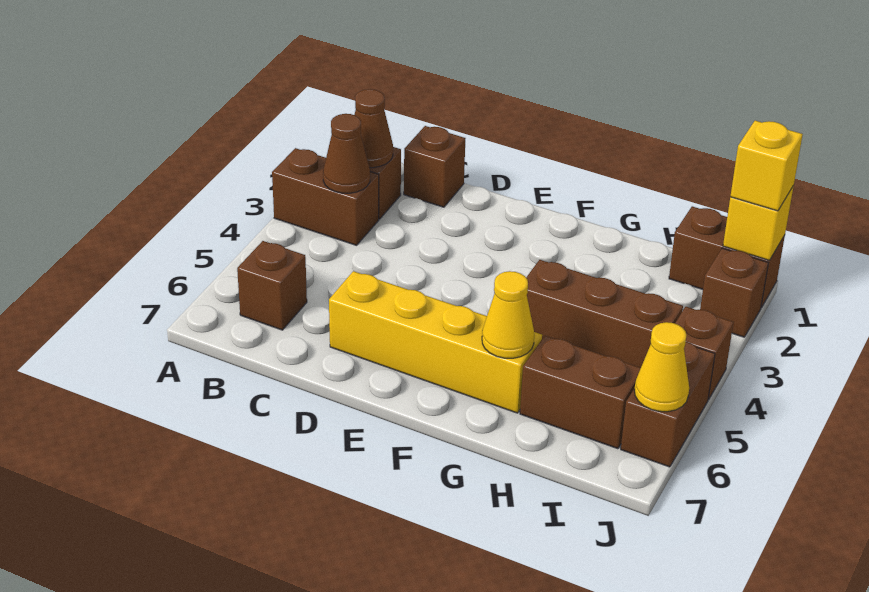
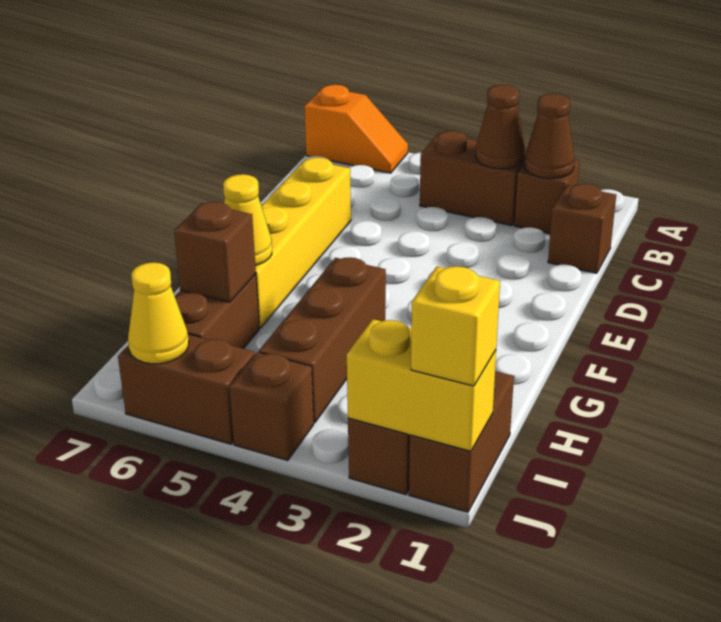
brown brick A3:B3 level 1 -> brown brick B3:B4 level 1
none -> orange slope A6:A7 level 1 top 7
brown brick B6 level 1 -> brown brick H6 level 2
yellow brick J1 level 2 -> yellow brick J1:J2 level 2

